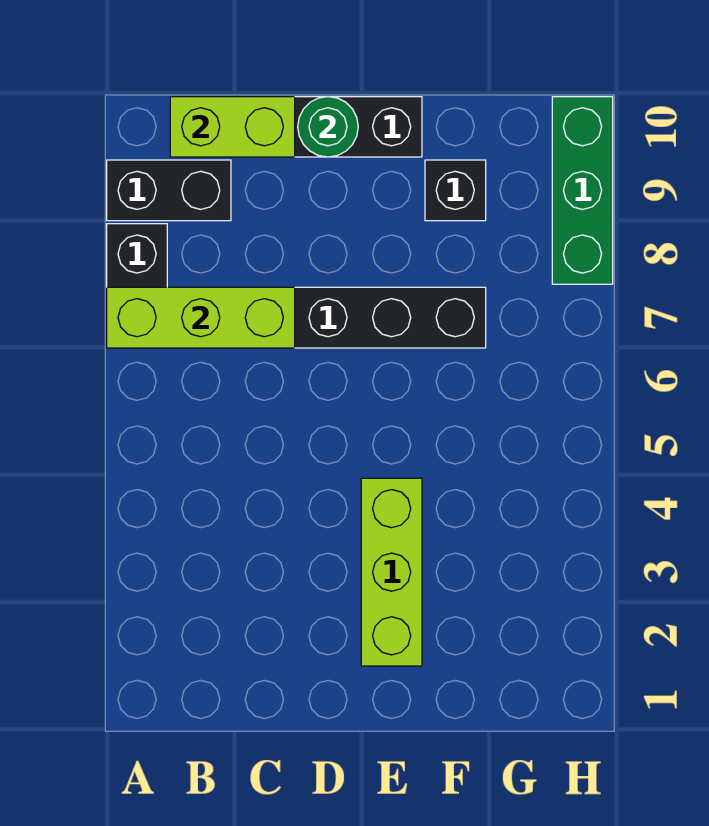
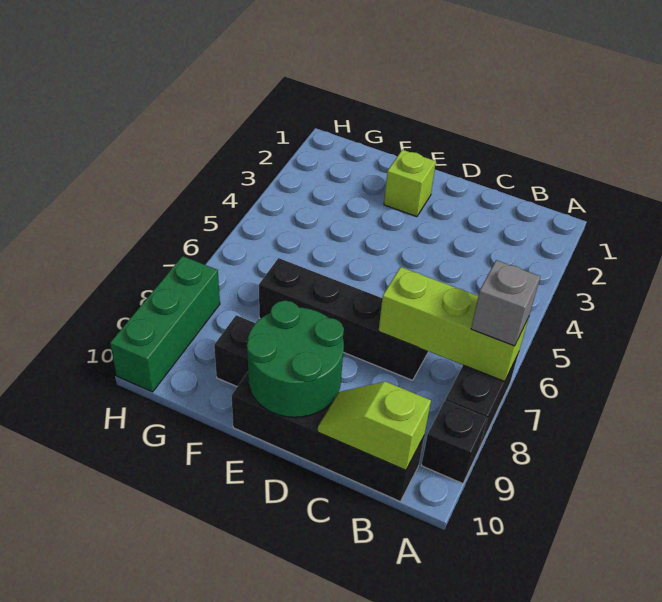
none -> grey brick A7 level 3
black brick A9:B9 level 1 -> black brick A9 level 1
lime brick B10:C10 level 2 -> lime slope B10:C10 level 2 top B
green round brick D10 level 2 -> green round brick D9:E10 level 2
lime brick E2:E4 level 1 -> lime brick E2 level 1

